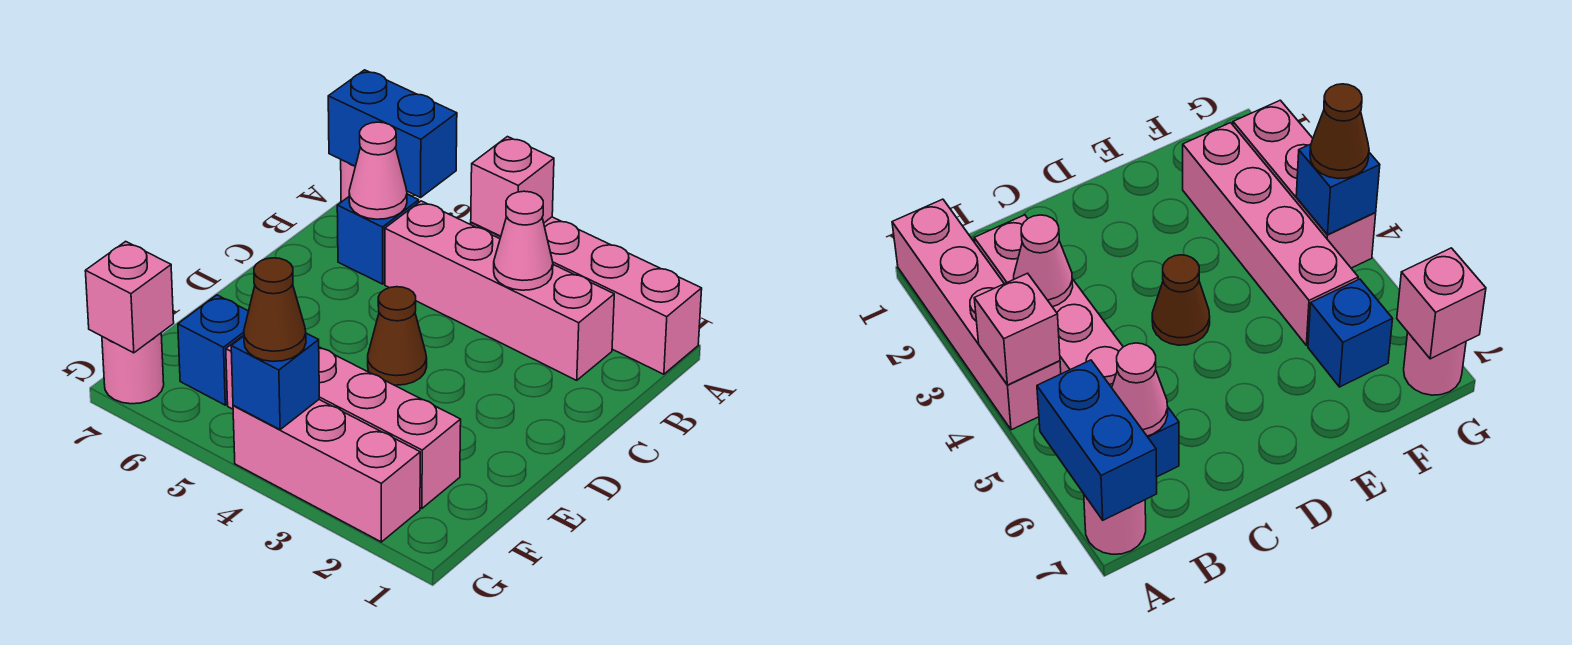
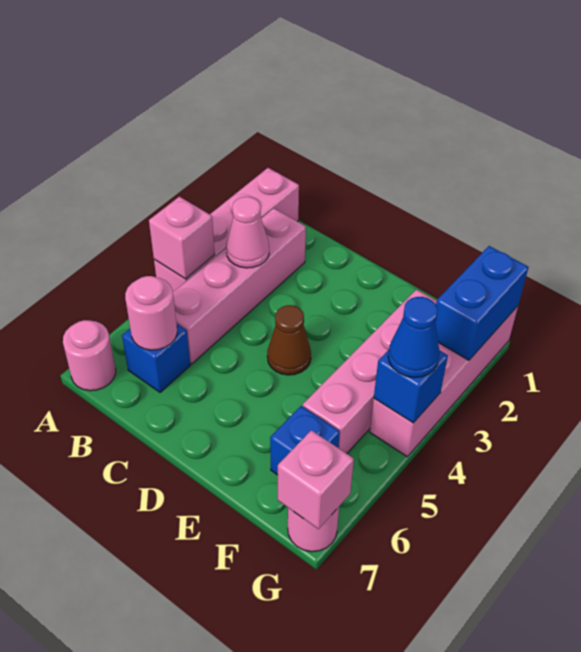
blue brick A6:A7 level 2 -> blue brick G1:G2 level 2
pink cone B6 level 2 -> pink round brick B6 level 2
pink brick G2:G4 level 1 -> pink brick G1:G4 level 1
brown cone G4 level 3 -> blue cone G4 level 3

